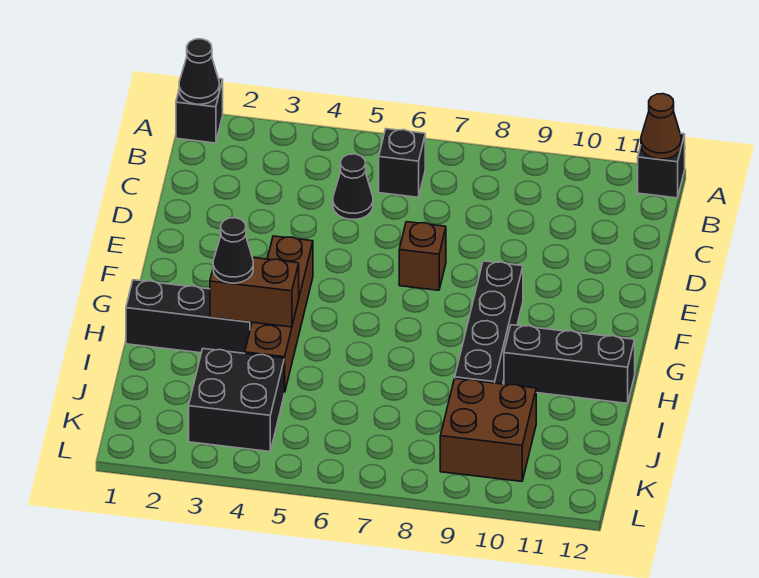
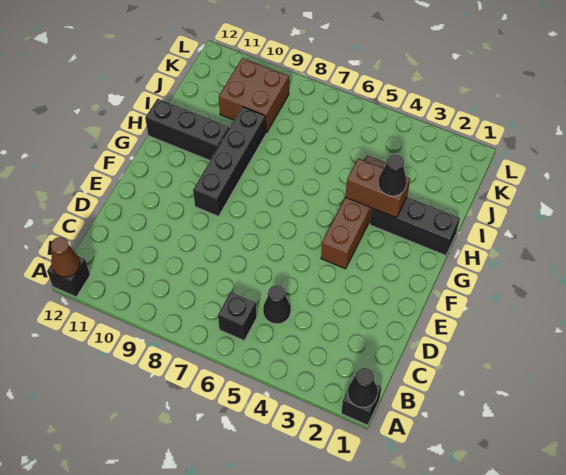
brown brick E7 level 1 -> none
black brick J3:K4 level 1 -> none

